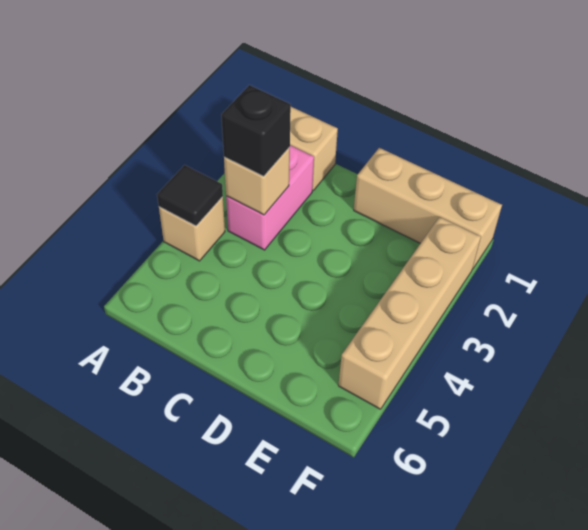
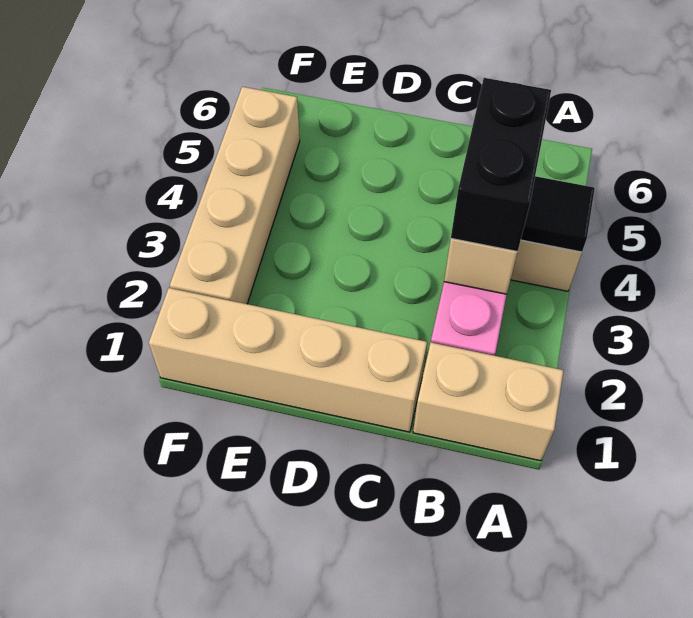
black brick B3 level 3 -> black brick B3:B4 level 3
tan brick D1:F1 level 1 -> tan brick C1:F1 level 1

